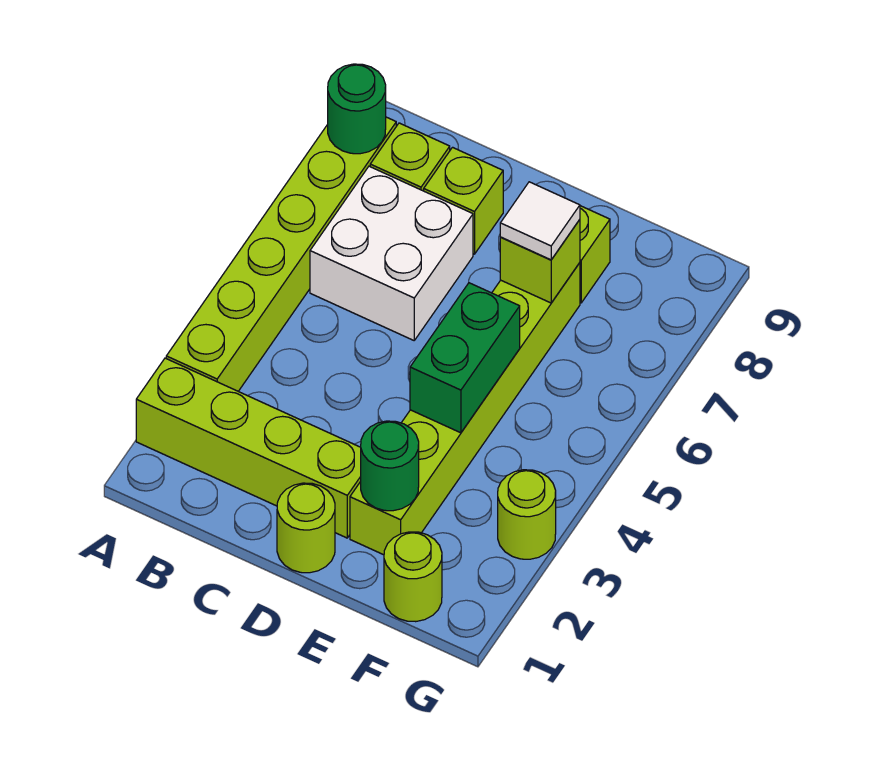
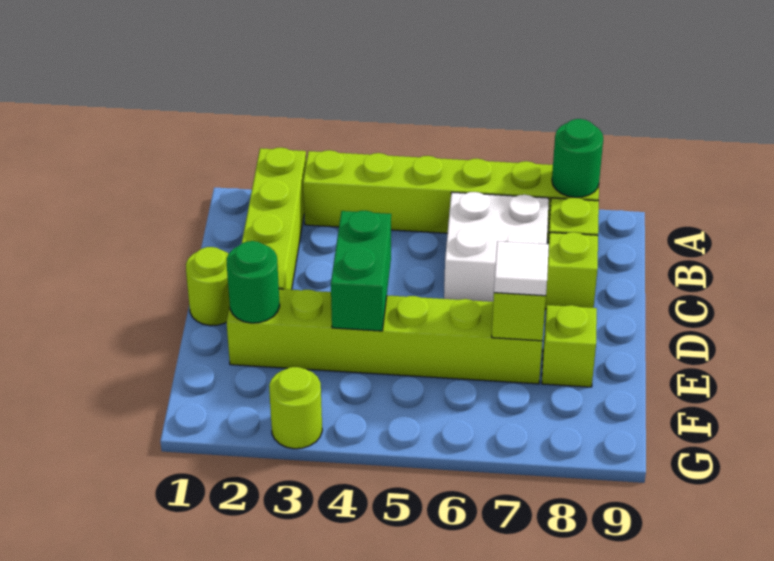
green brick E4:E5 level 2 -> green brick D4:E4 level 2
lime round brick F1 level 1 -> none

